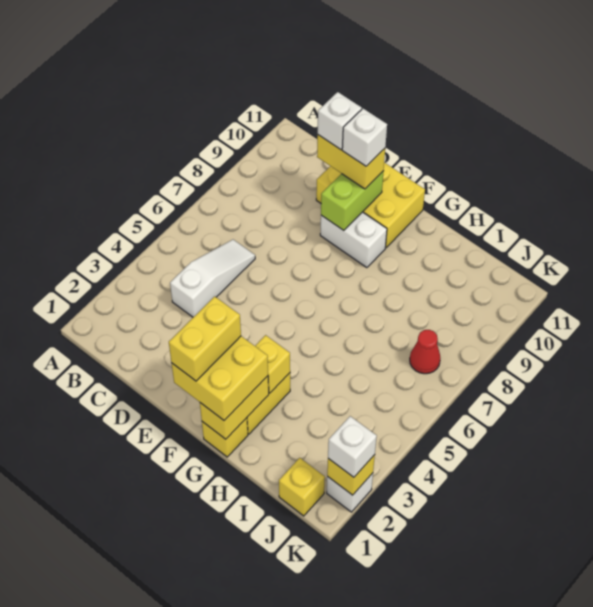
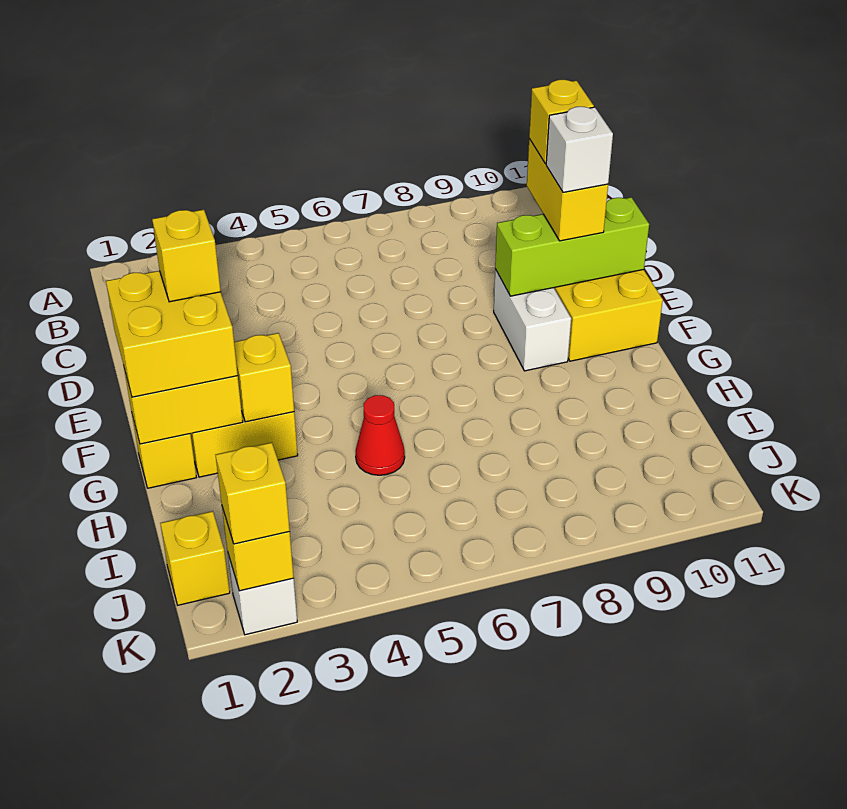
white slope C4:C6 level 1 top 4 -> none
white brick D10 level 4 -> yellow brick D10 level 4
lime brick E9:E10 level 2 -> lime brick E9:E11 level 2
yellow brick F1:F2 level 4 -> yellow brick F2 level 4
red cone J7 level 1 -> red cone H5 level 1
white brick K2 level 3 -> yellow brick K2 level 3

